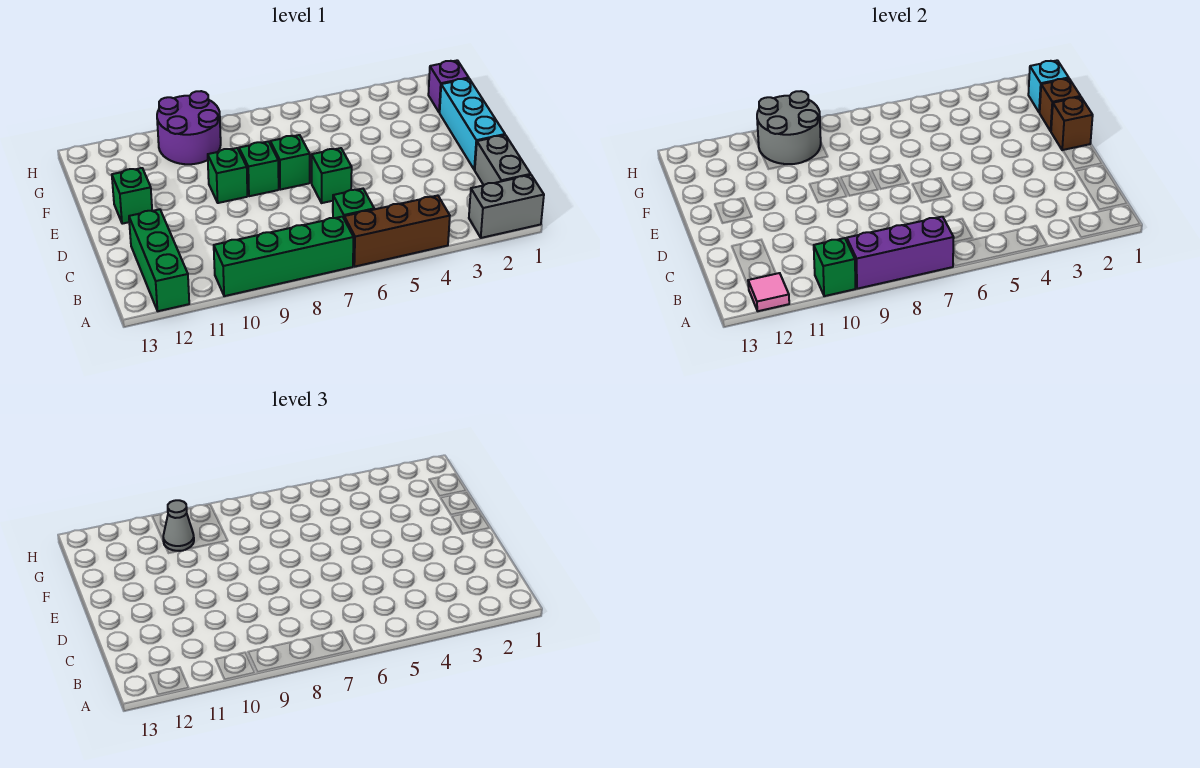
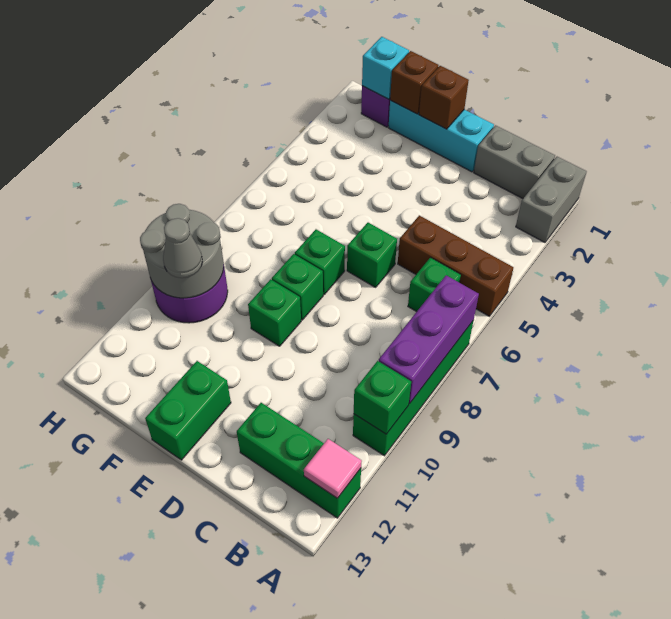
brown brick A4:A6 level 1 -> brown brick A5:C5 level 1
green brick E12 level 1 -> green brick E12:E13 level 1

